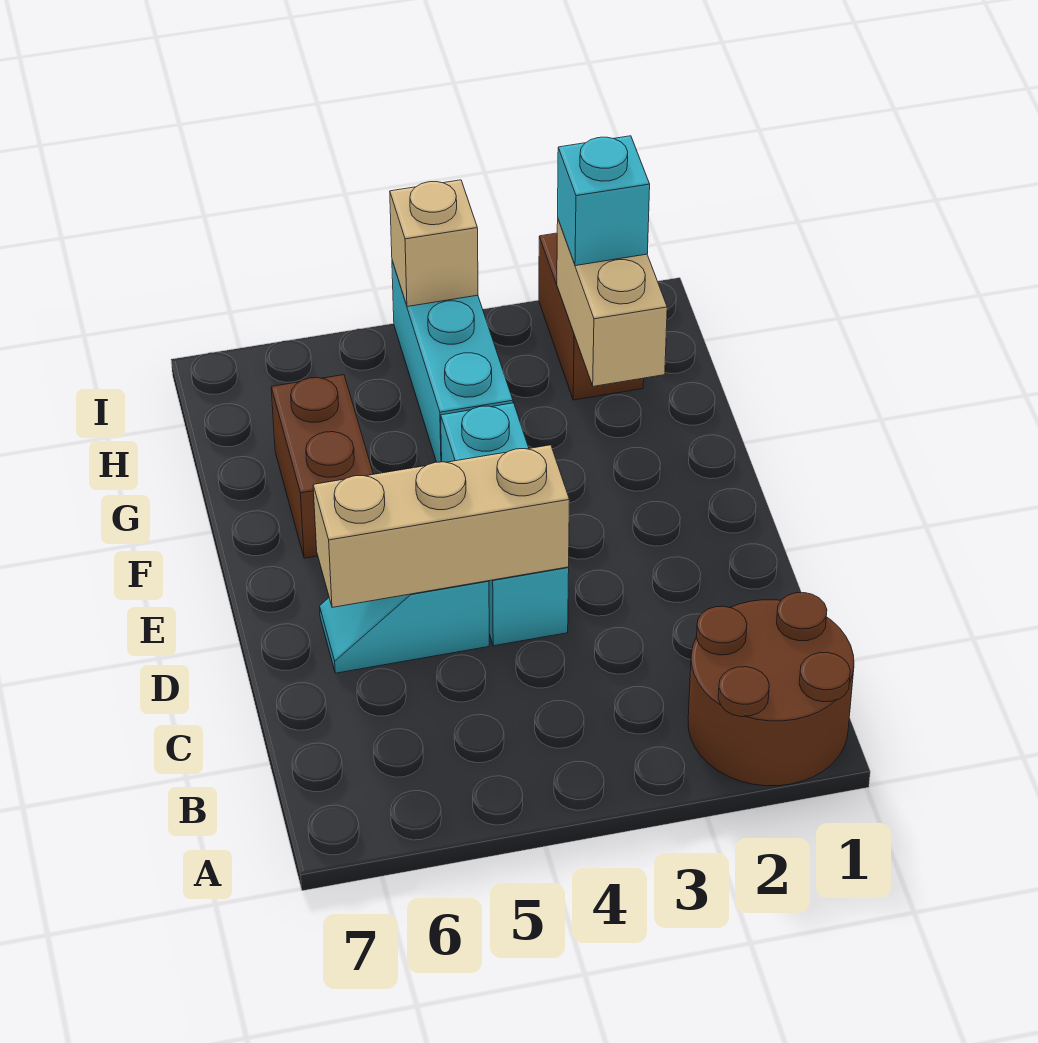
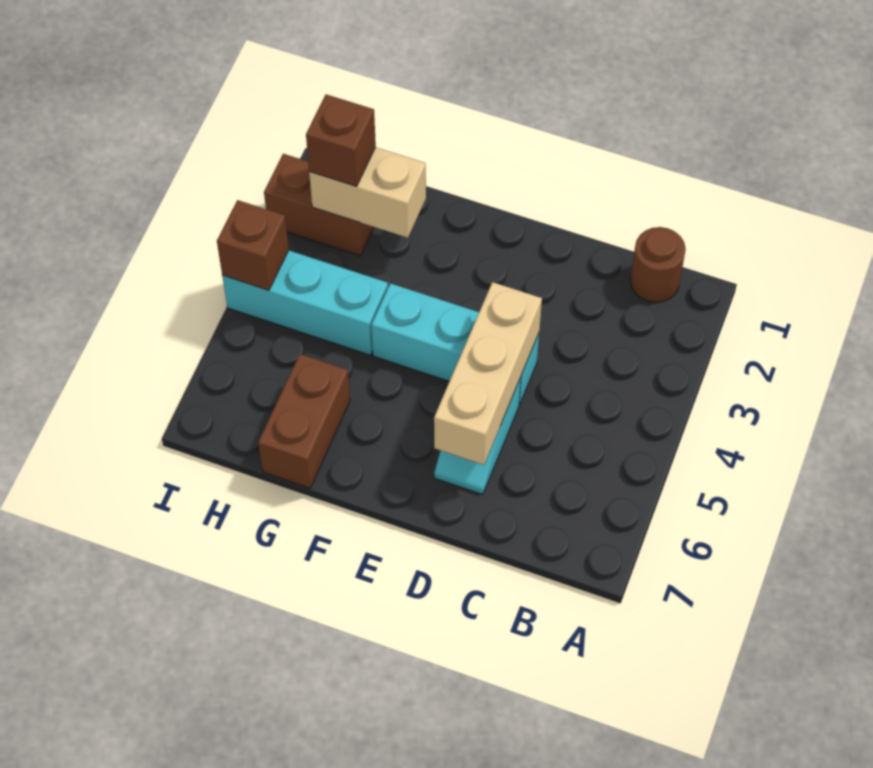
brown round brick A1:B2 level 1 -> brown round brick B1 level 1
brown brick F6:G6 level 1 -> brown brick G6:G7 level 1
cyan brick H2 level 3 -> brown brick H2 level 3
tan brick I4 level 2 -> brown brick I4 level 2

